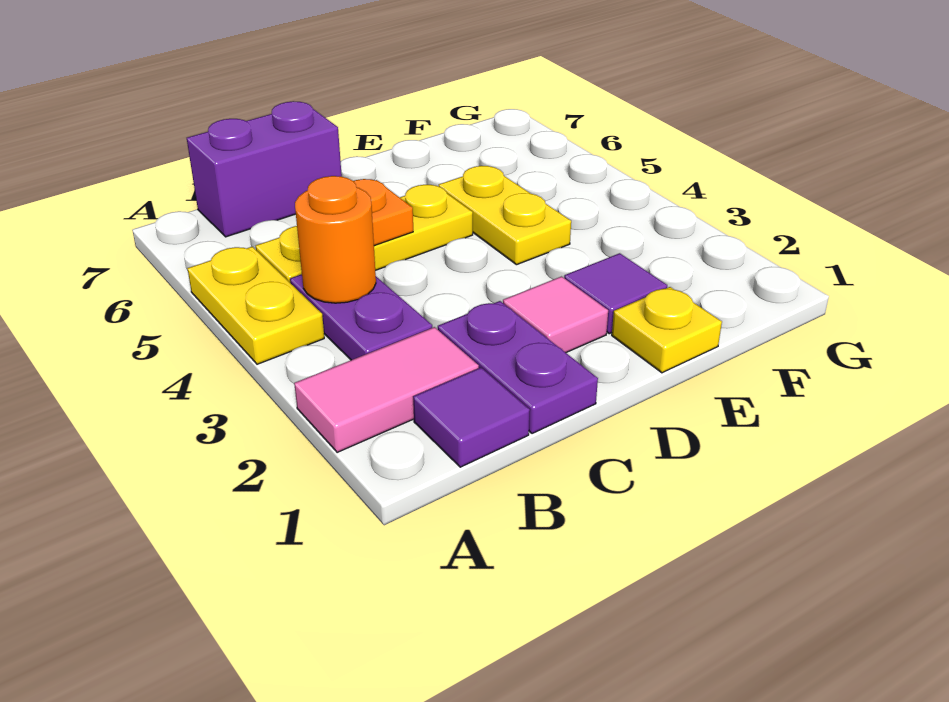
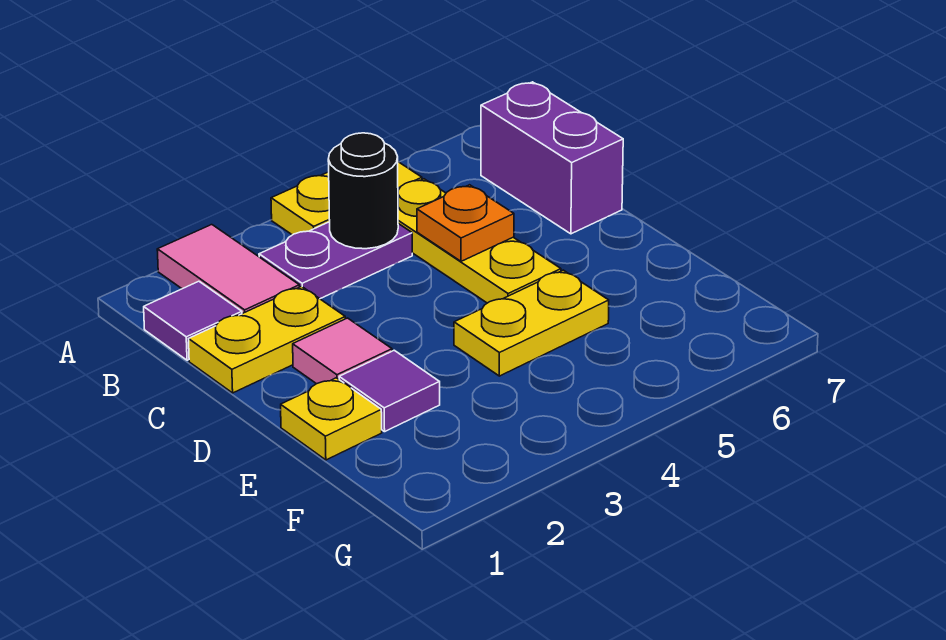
orange round brick B4 level 2 -> black round brick B4 level 2
purple plate C1:C2 level 1 -> yellow plate C1:C2 level 1

